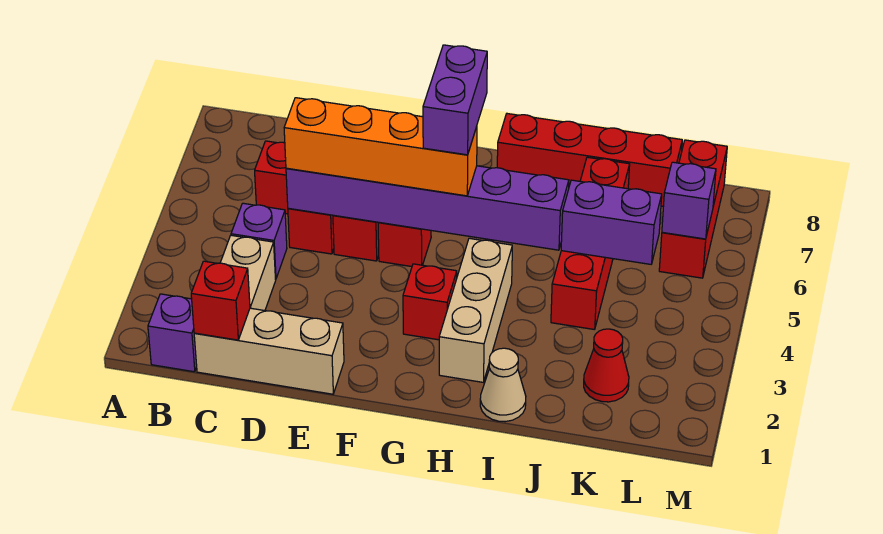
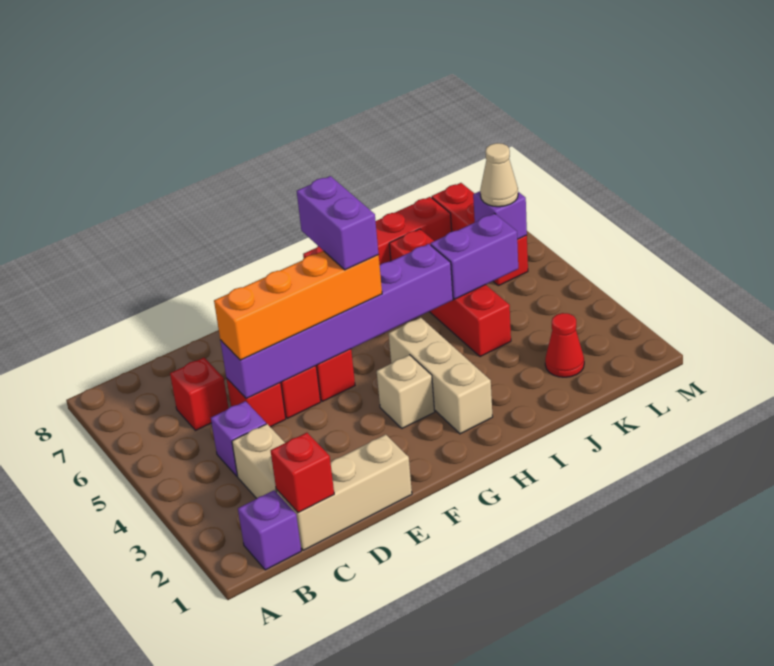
red brick G3 level 1 -> tan brick G3 level 1
tan cone I1 level 1 -> tan cone L6 level 3

